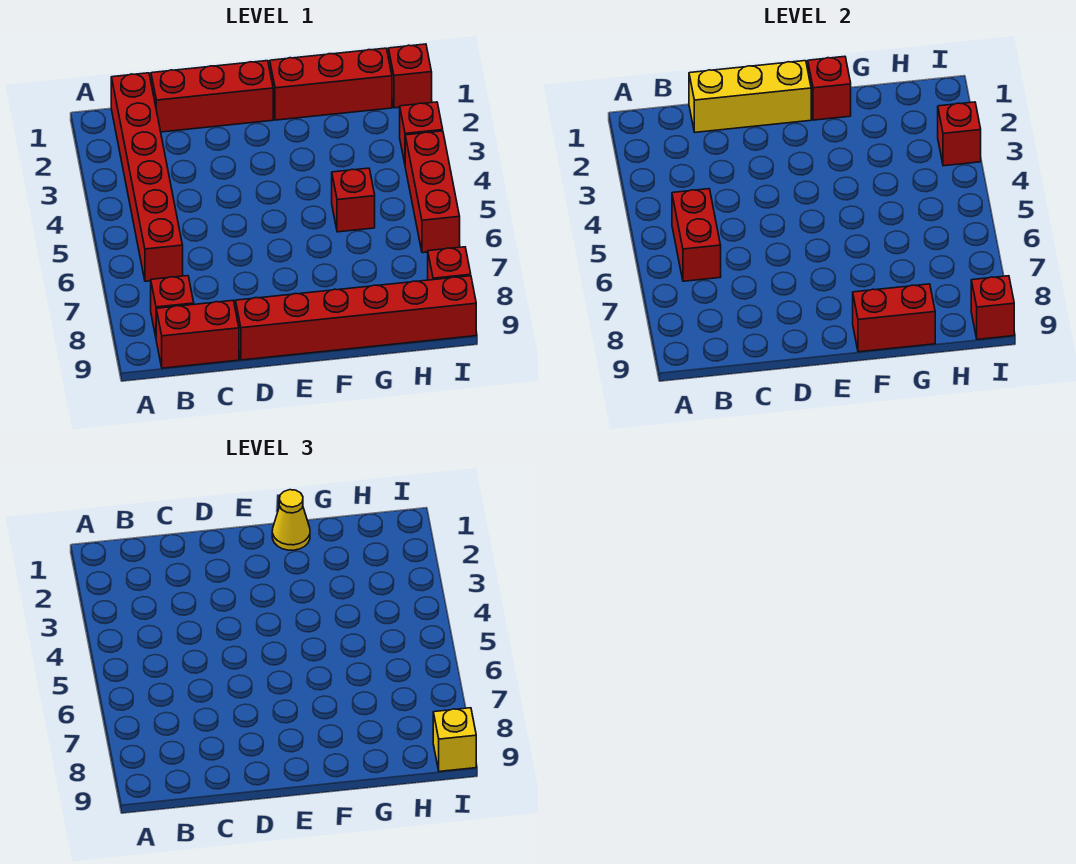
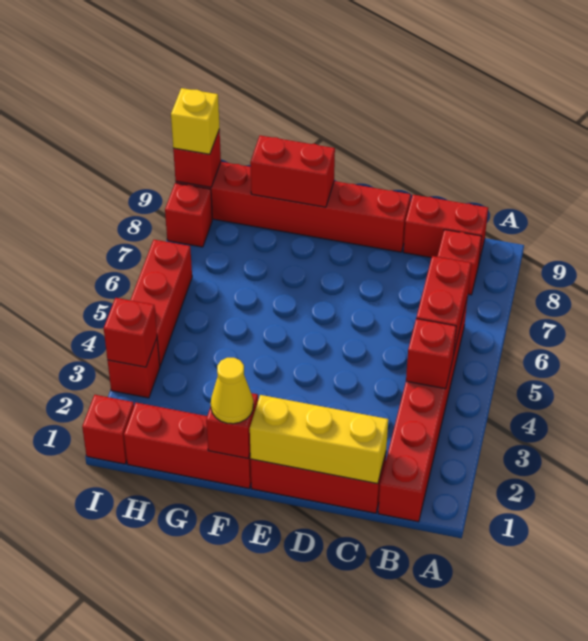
red brick G5 level 1 -> red brick B4 level 2

